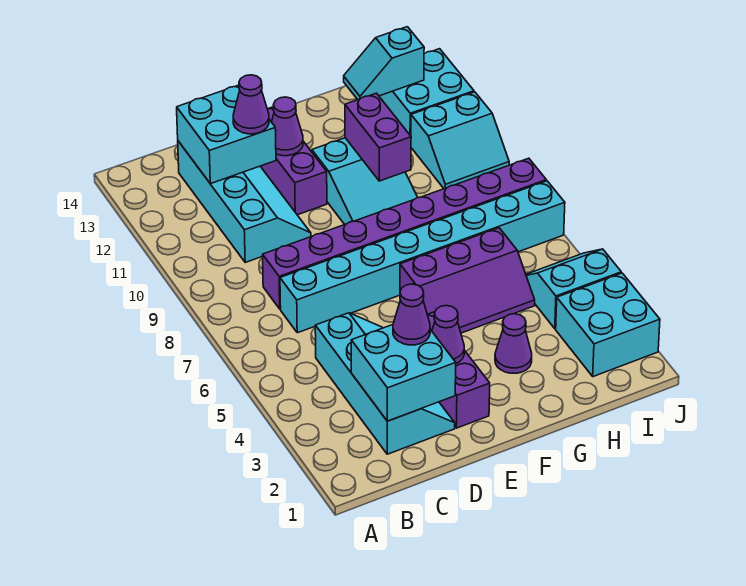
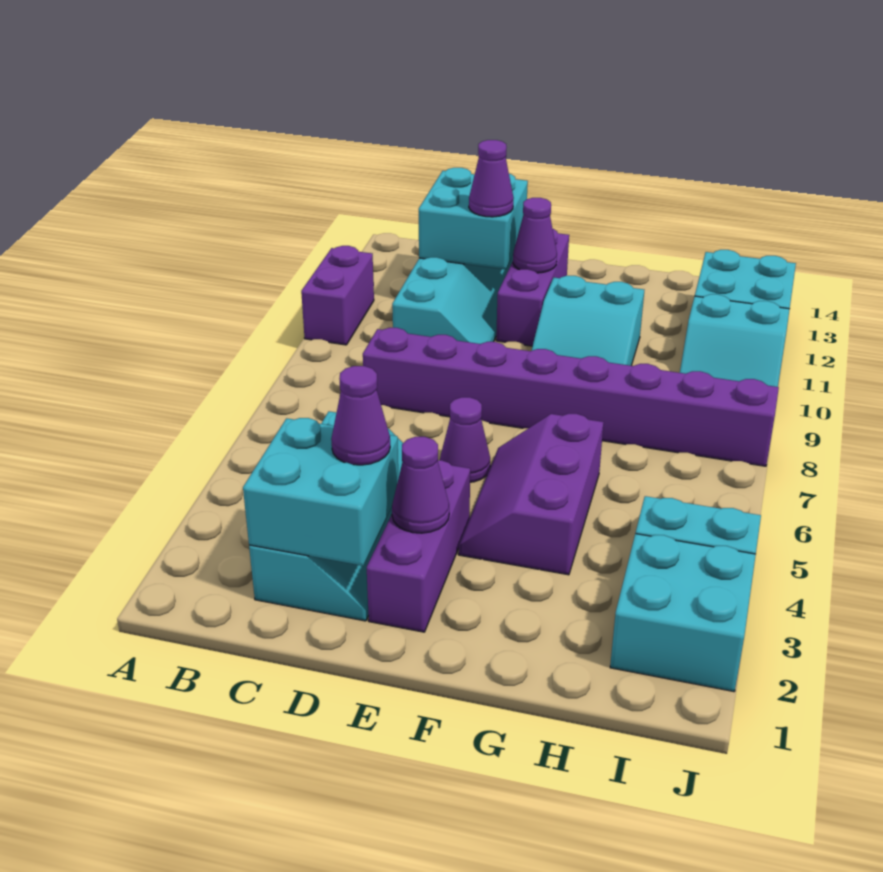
cyan brick C7:J7 level 1 -> none
purple slope F5:H6 level 1 top 6 -> purple slope F4:G6 level 1 top G
purple cone G3 level 1 -> purple cone E6 level 1
purple brick G10:G11 level 2 -> purple brick A10:A11 level 1
cyan slope H13:I13 level 2 top I -> none

